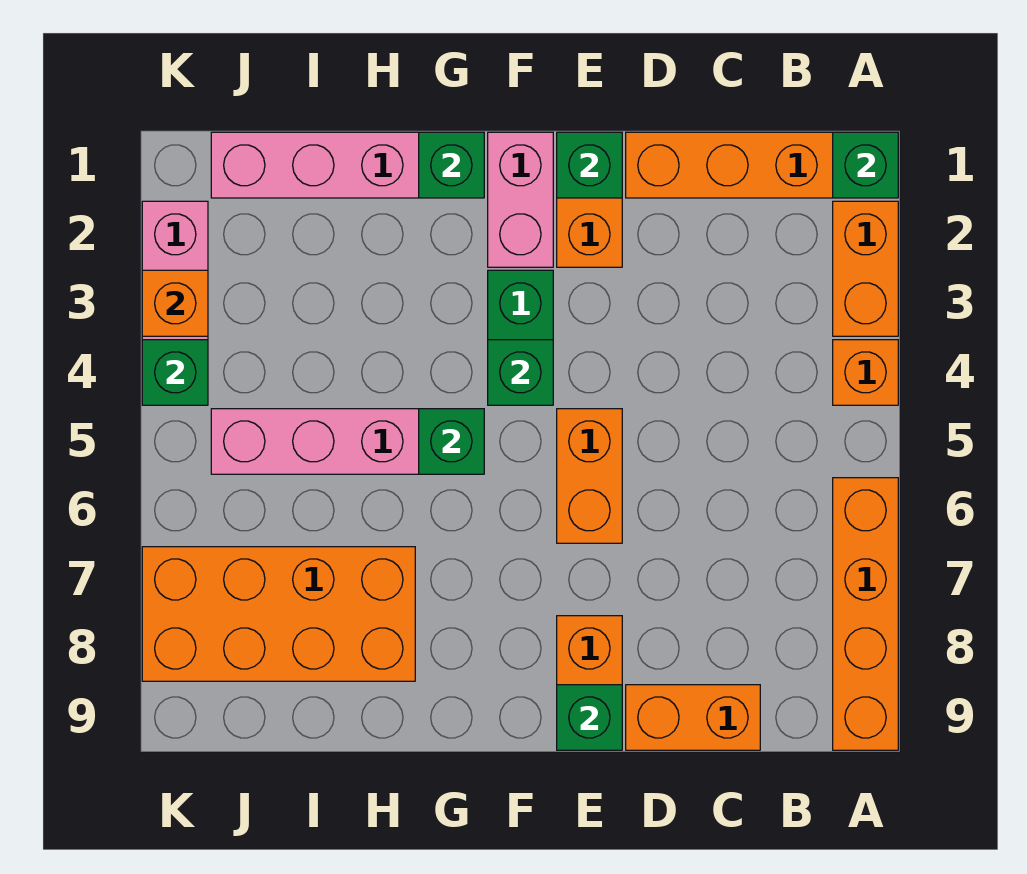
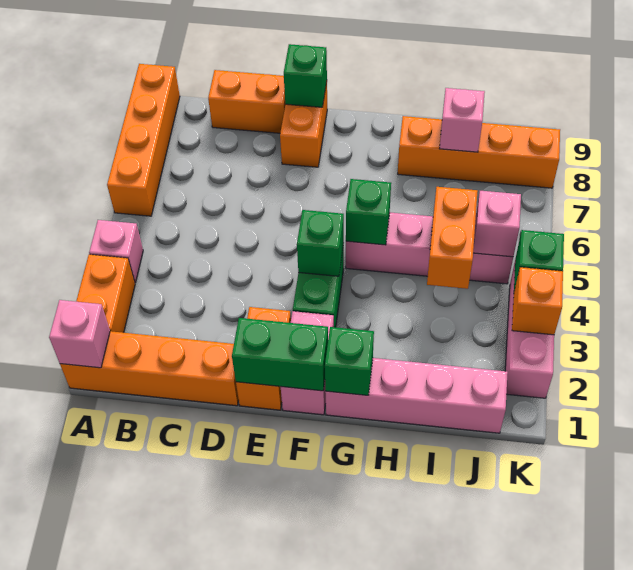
green brick A1 level 2 -> pink brick A1 level 2
orange brick A4 level 1 -> pink brick A4 level 1
green brick E1 level 2 -> green brick E1:F1 level 2
orange brick E5:E6 level 1 -> orange brick I4:I5 level 2
orange brick H7:K8 level 1 -> orange brick H8:K8 level 1
none -> pink brick I8 level 2
none -> pink brick J5 level 2

